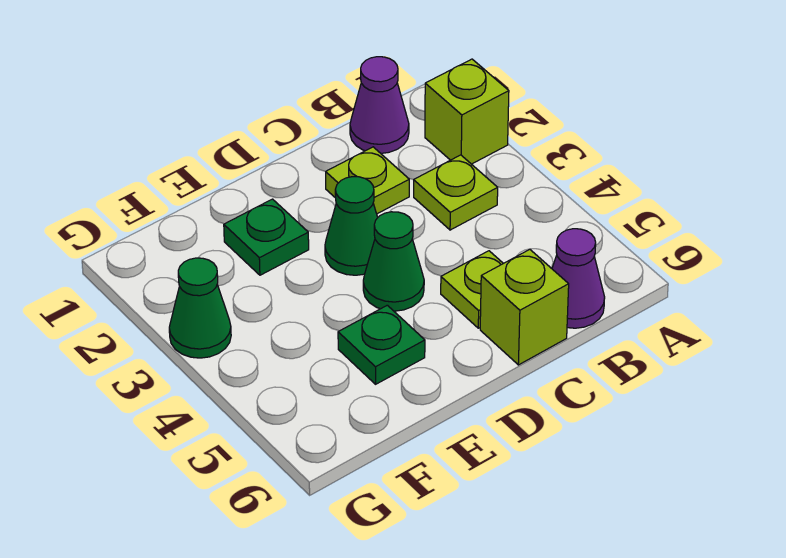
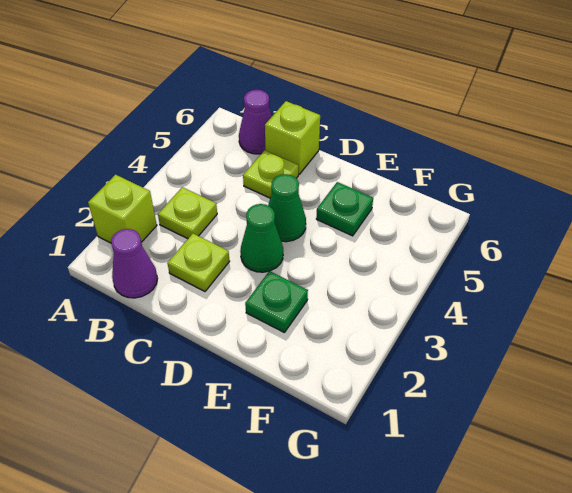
green cone G3 level 1 -> none

